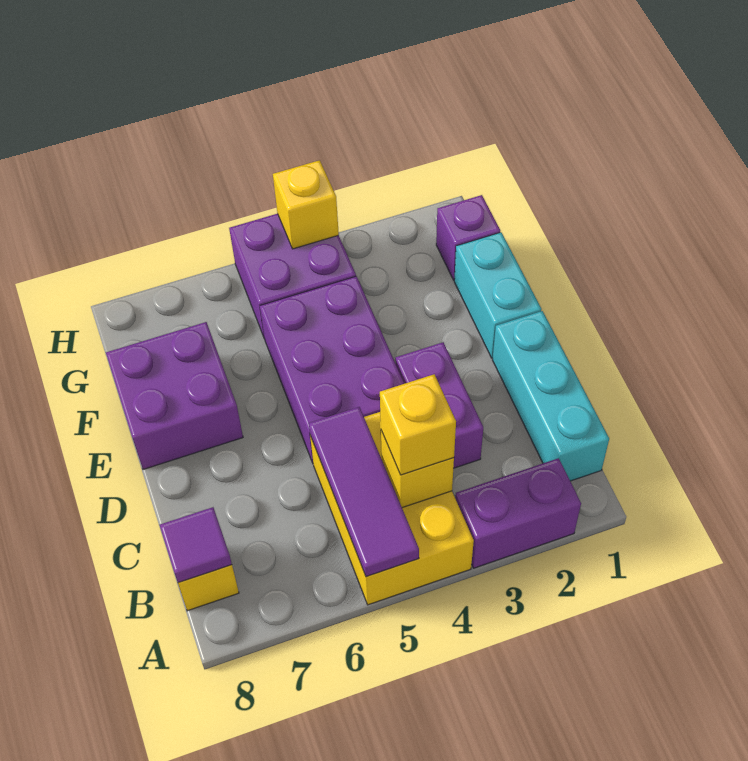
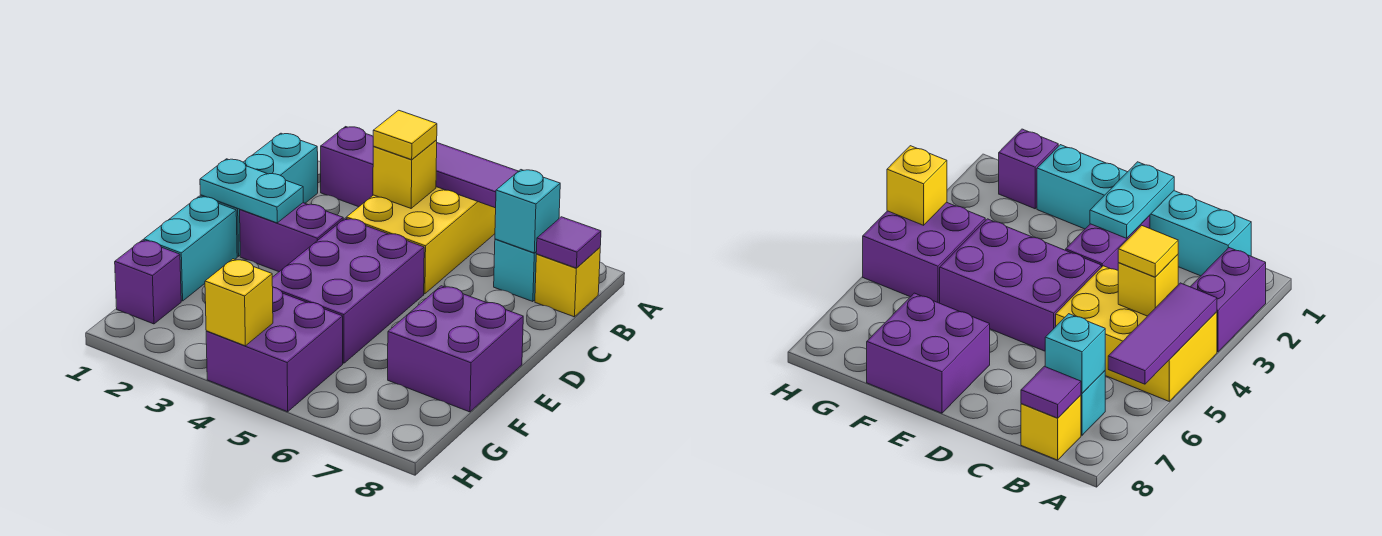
purple tile A5:C5 level 2 -> purple tile A4:A6 level 2
yellow brick B4 level 3 -> yellow tile B4 level 3
none -> cyan brick B7 level 1
none -> cyan brick B7 level 2
purple brick C3:D3 level 1 -> purple brick D2:D3 level 1
none -> cyan plate D1:D2 level 2

